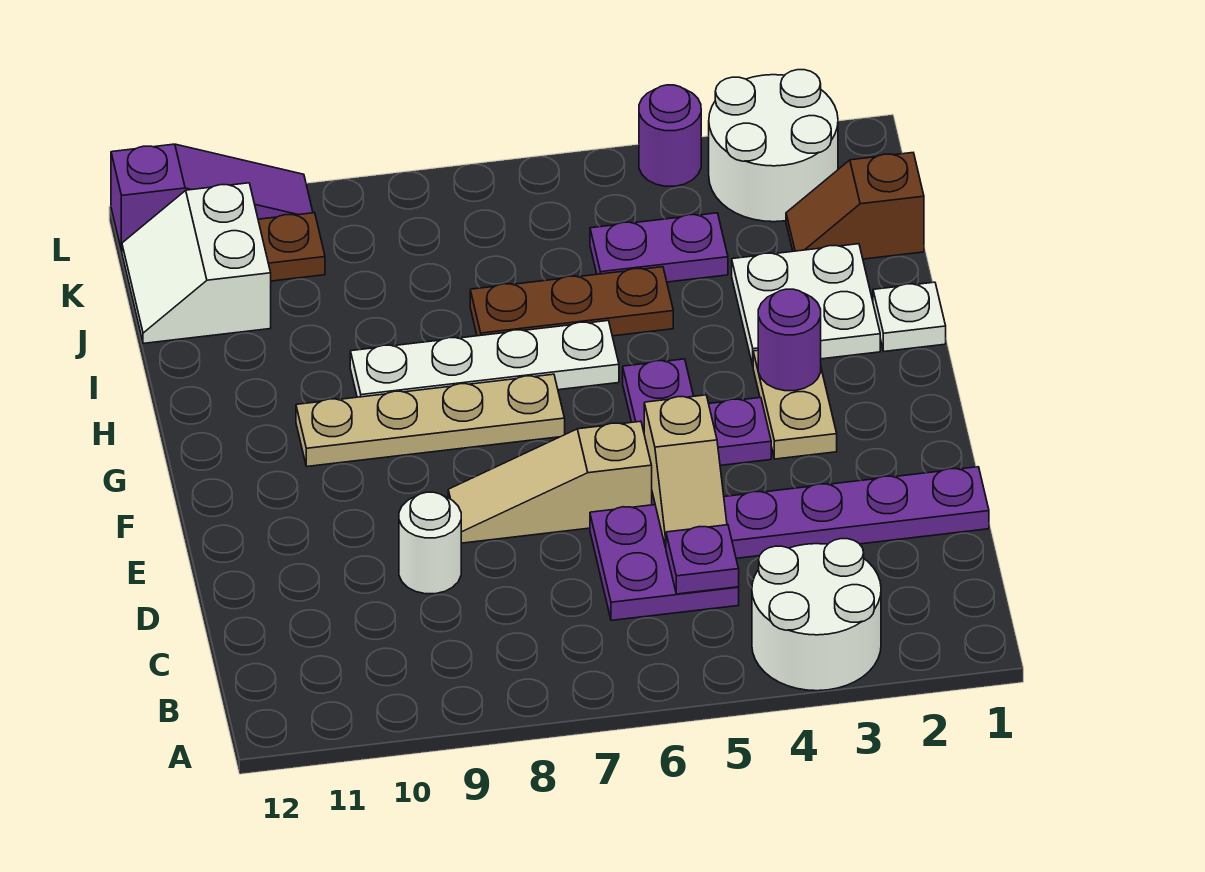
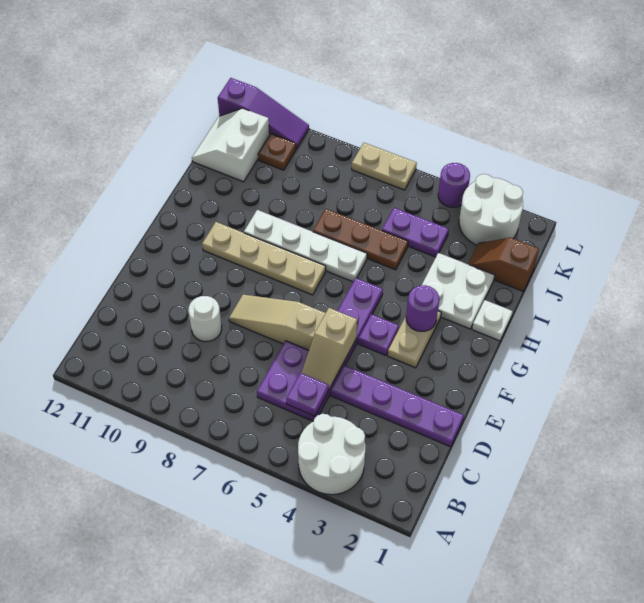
none -> tan plate L6:L7 level 1

